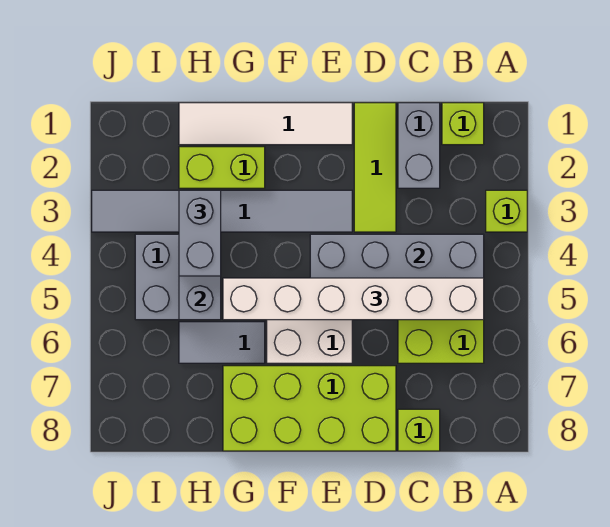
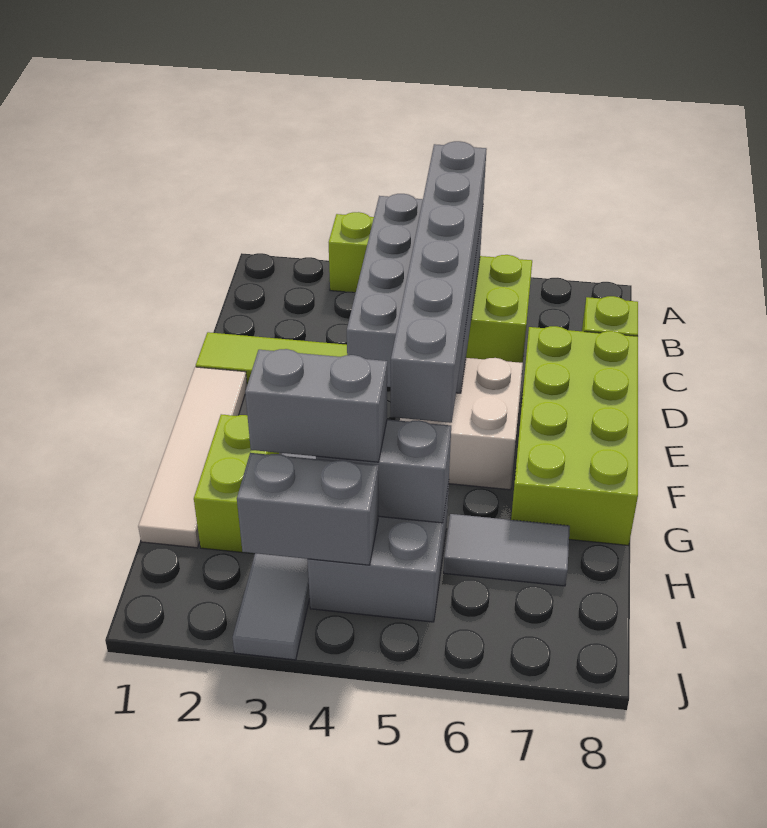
lime brick B1 level 1 -> none
white brick B5:G5 level 3 -> grey brick B5:G5 level 3
grey brick C1:C2 level 1 -> grey brick I3:I4 level 2
grey tile G6:H6 level 1 -> grey tile H6:H7 level 1

